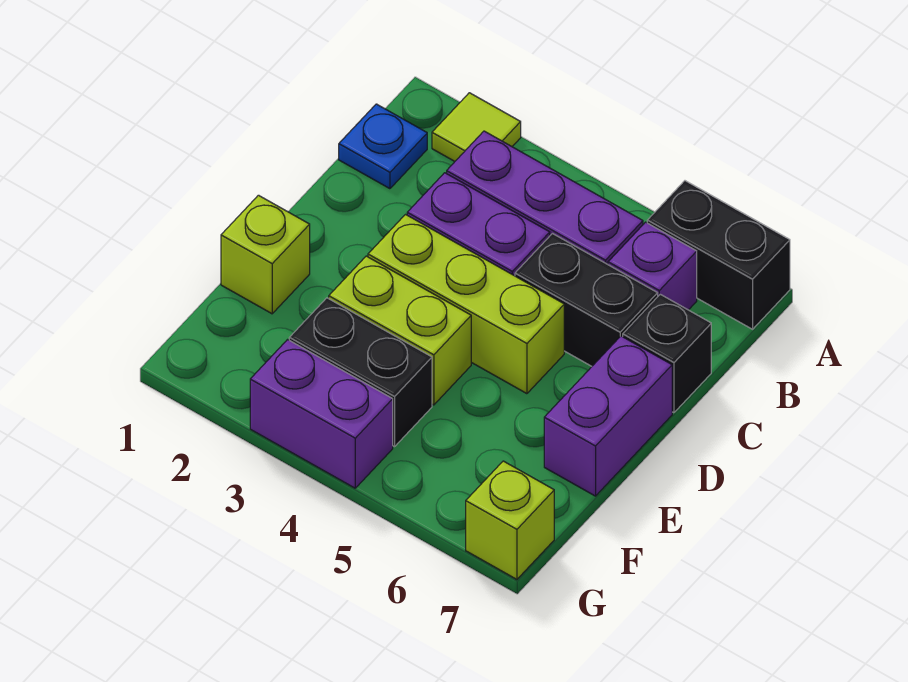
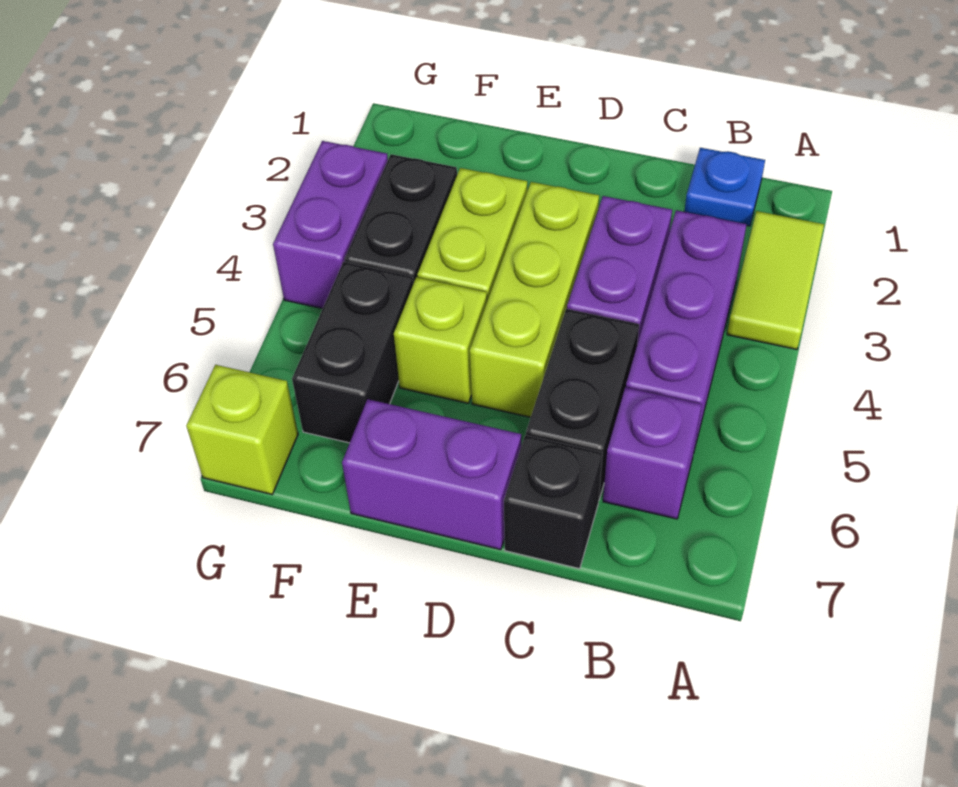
lime tile A2 level 1 -> lime tile A2:A3 level 1
black brick A6:A7 level 1 -> black brick F5:F6 level 1
lime brick E1 level 1 -> lime brick E5 level 1

